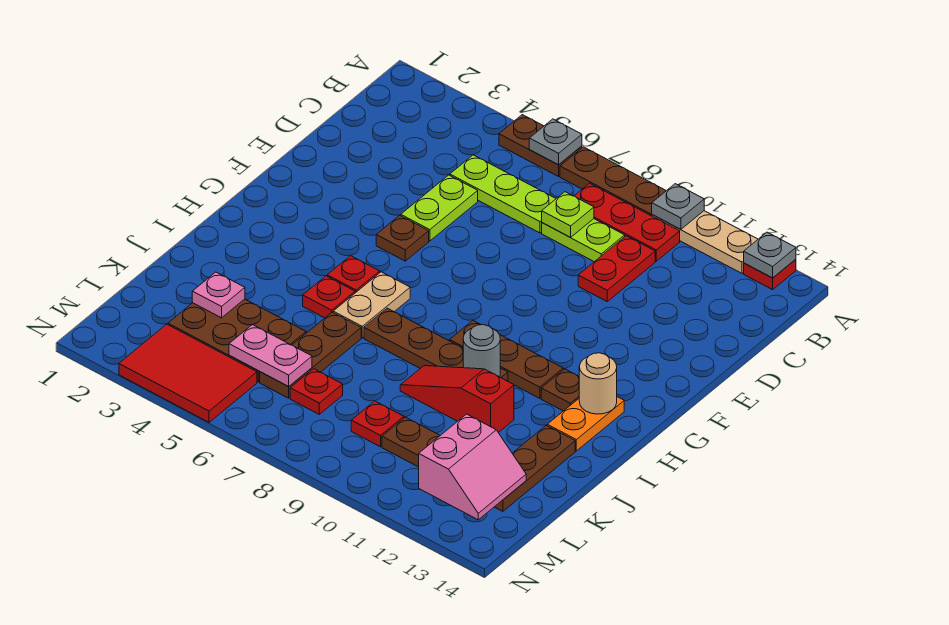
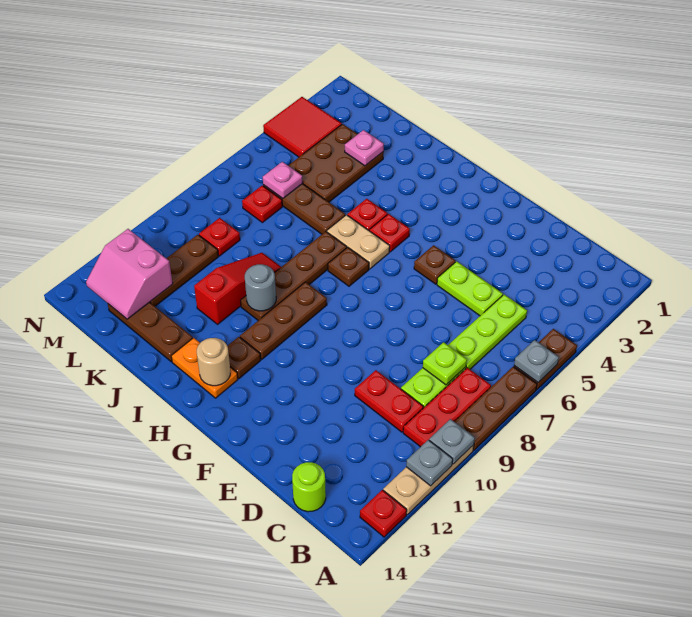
grey plate A13 level 2 -> grey plate A11 level 2
none -> lime round brick C14 level 1
none -> brown plate H7 level 1
pink plate L5:L6 level 2 -> pink plate L6 level 2
red tile M3:N5 level 1 -> red tile M3:N4 level 1

